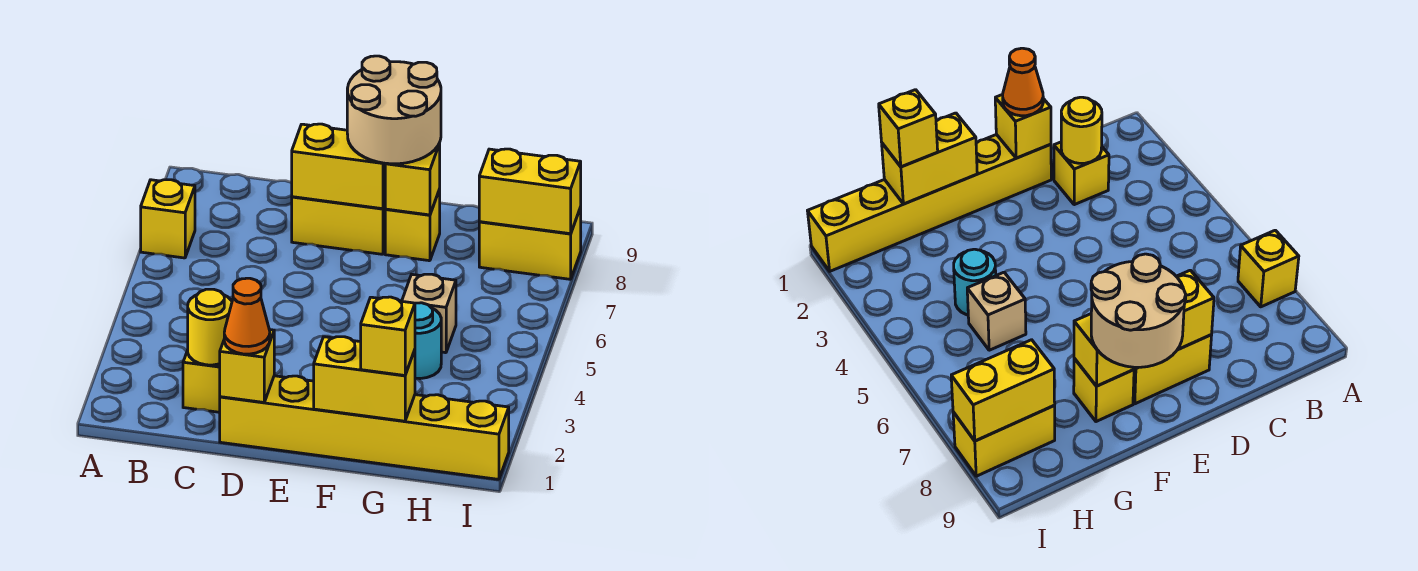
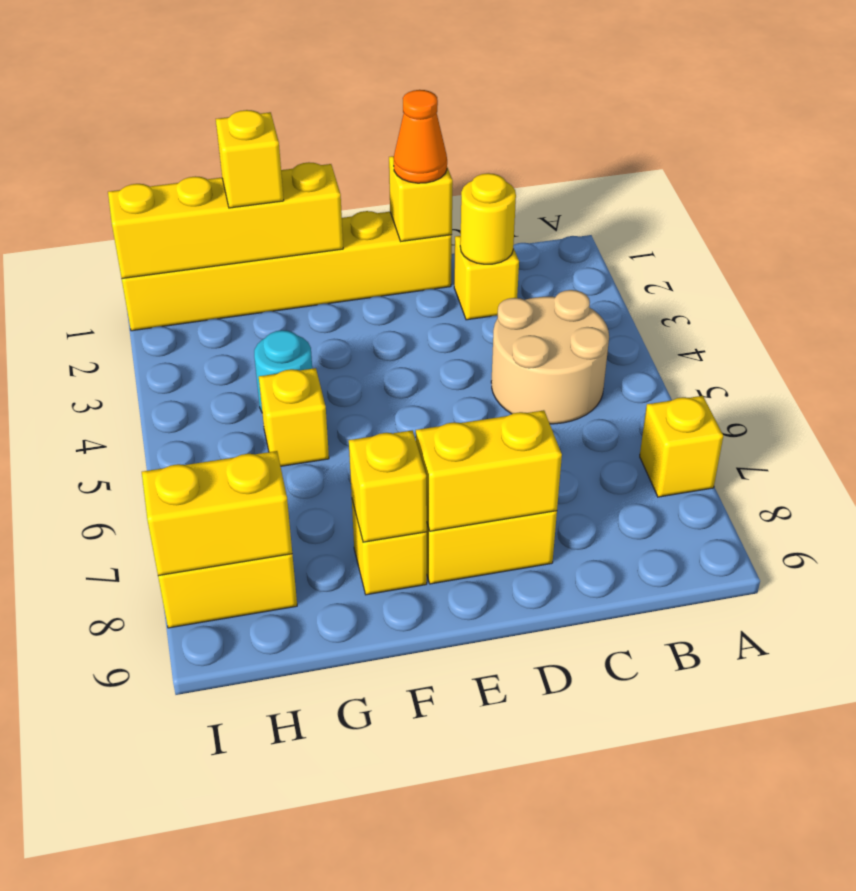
tan round brick E8:F9 level 3 -> tan round brick B4:C5 level 1
yellow brick F1:G1 level 2 -> yellow brick F1:I1 level 2
tan brick G5 level 1 -> yellow brick G5 level 1

